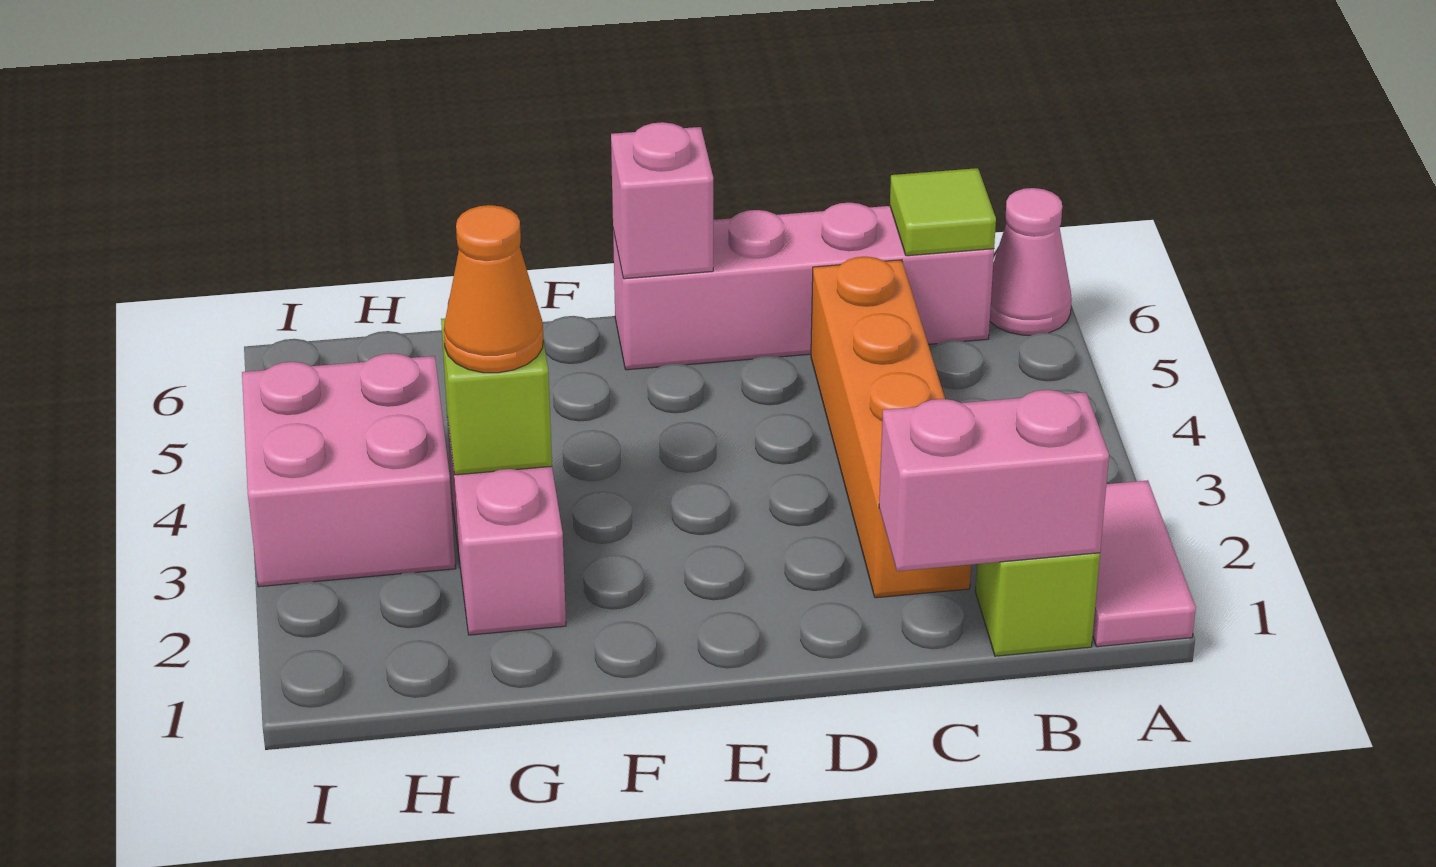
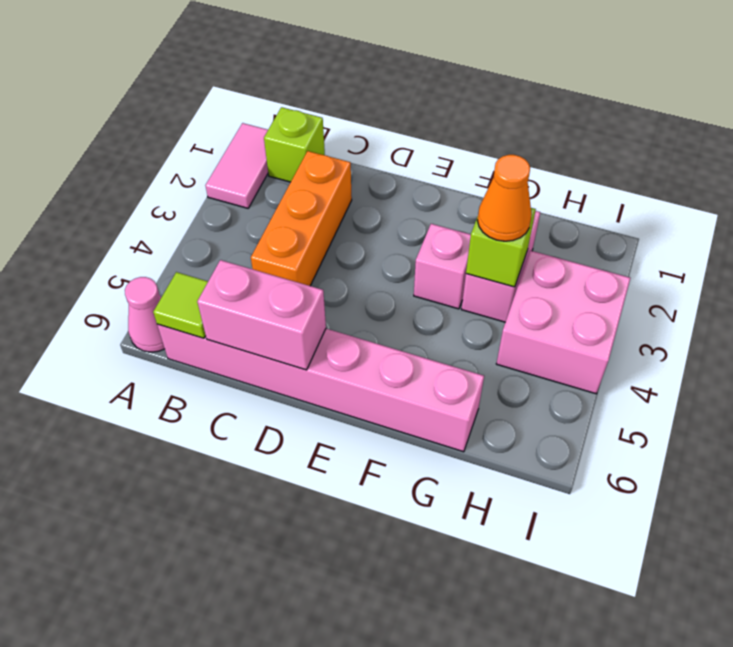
pink brick B1:C1 level 2 -> pink brick C6:D6 level 2
pink brick B6:E6 level 1 -> pink brick B6:G6 level 1
orange brick C2:C5 level 1 -> orange brick C2:C4 level 1
pink brick E6 level 2 -> pink brick F3 level 1

